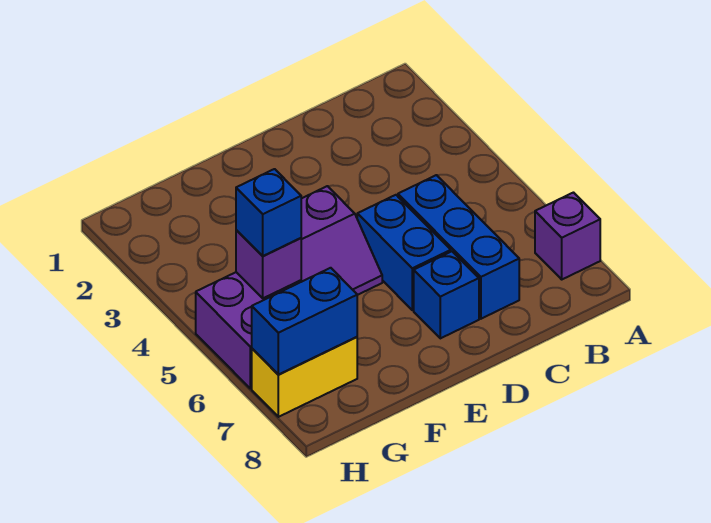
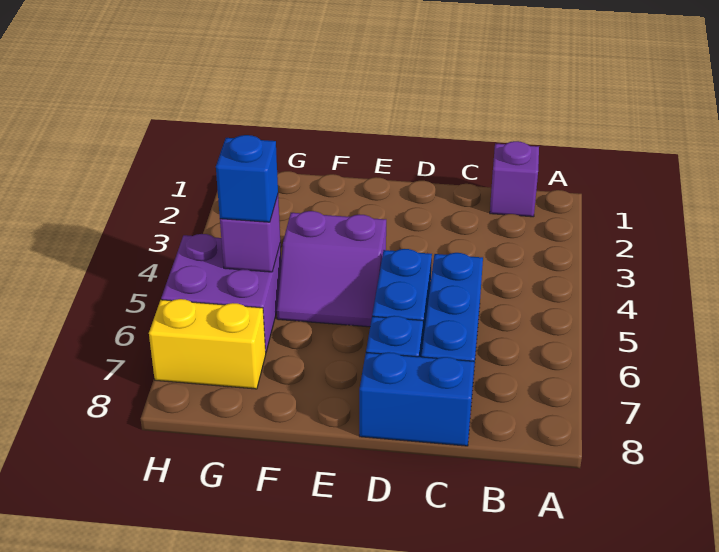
purple brick A7 level 1 -> purple brick B1 level 1
blue brick G7:H7 level 2 -> blue brick C8:D8 level 1

